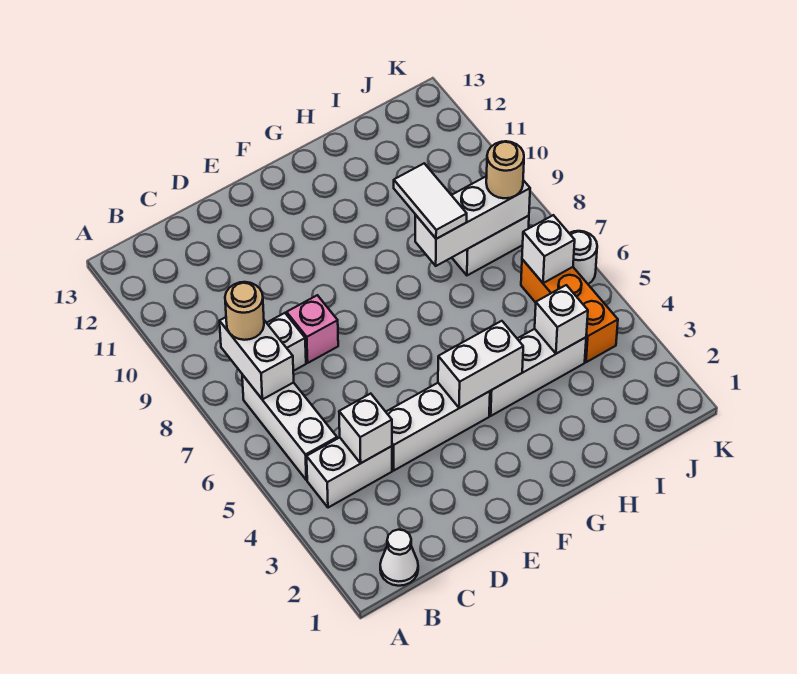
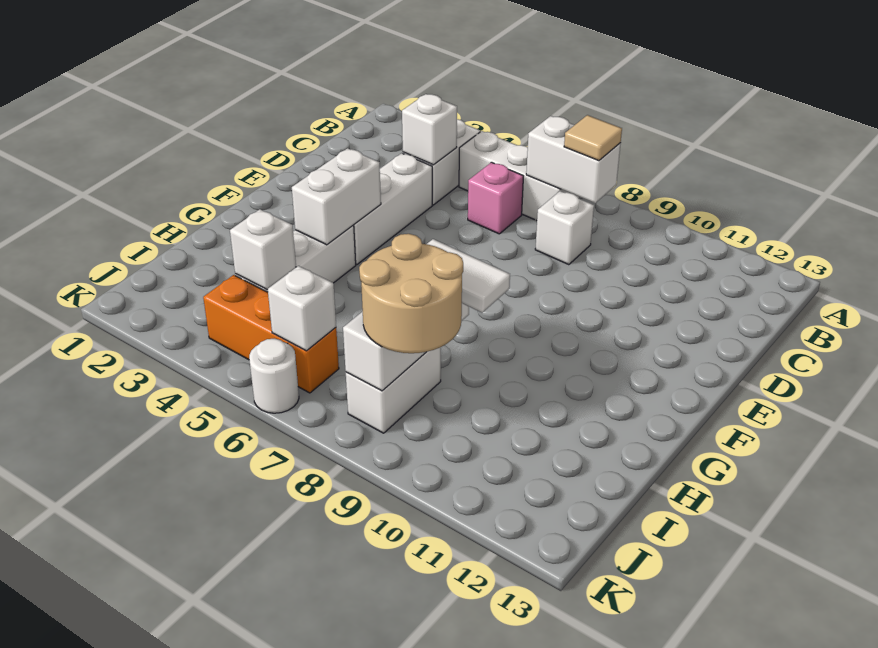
white cone B1 level 1 -> none
tan round brick B8 level 3 -> tan tile B8 level 3
pink brick D8 level 1 -> pink brick C6 level 1
tan round brick J8 level 3 -> tan round brick I8:J9 level 3

